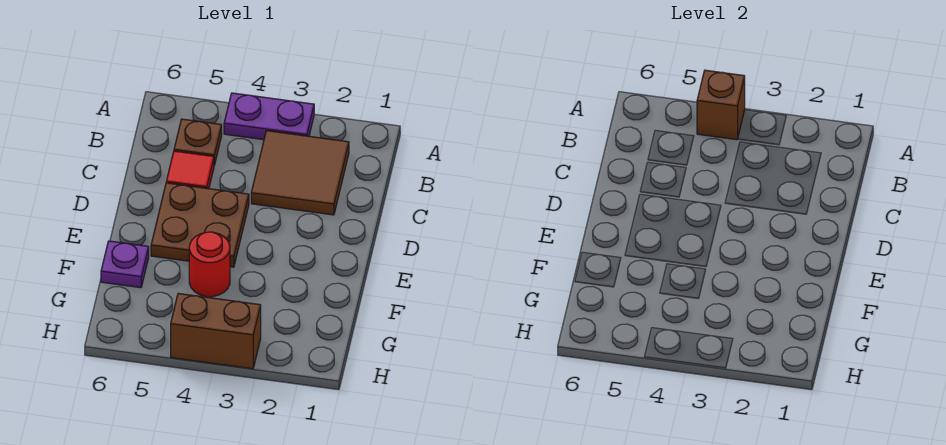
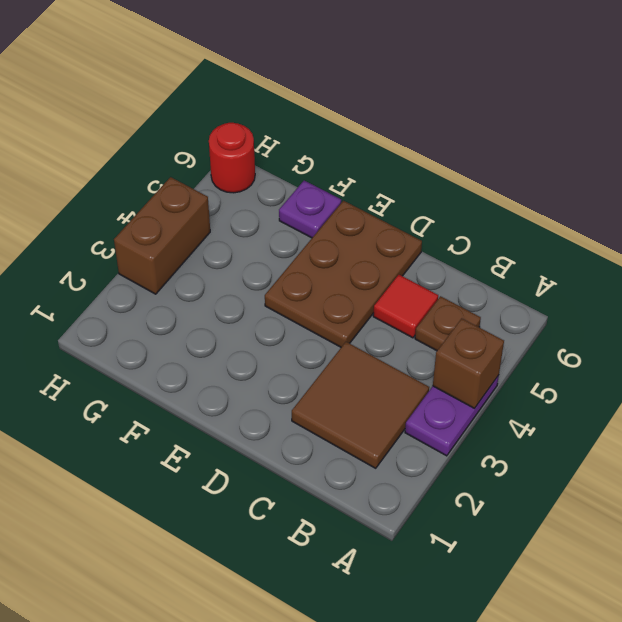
brown plate D4:E5 level 1 -> brown plate D4:E6 level 1
red round brick F4 level 1 -> red round brick H6 level 1

